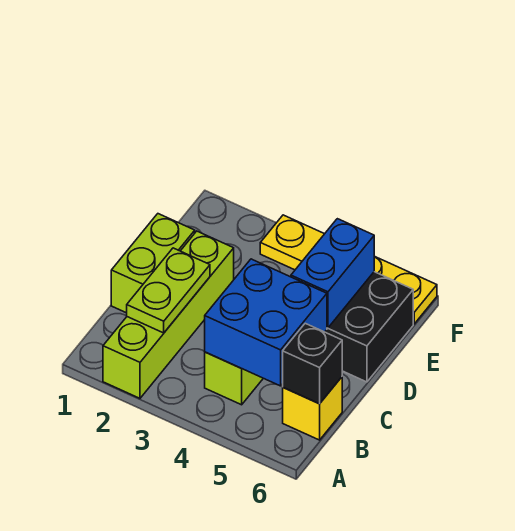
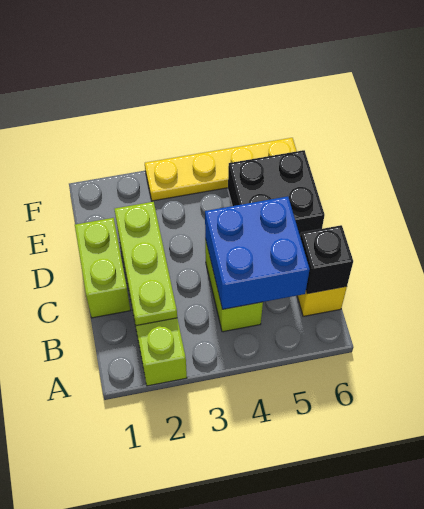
lime plate B2:C2 level 2 -> lime plate B2:D2 level 2
blue brick D5:E5 level 2 -> none

